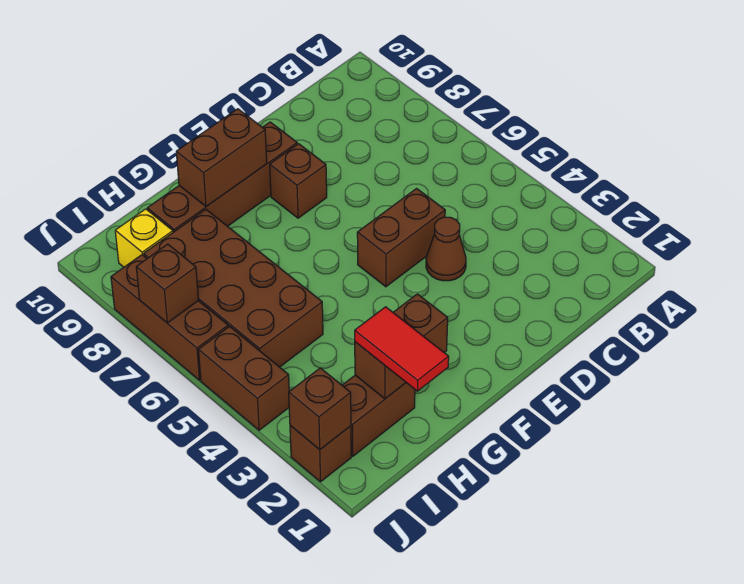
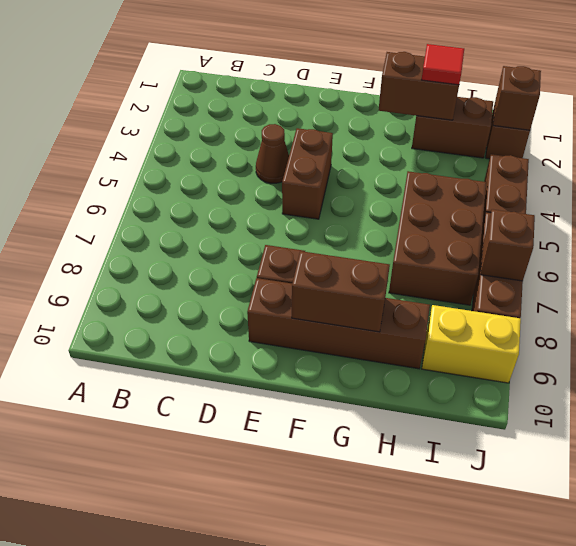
brown brick D5:E5 level 1 -> brown brick E4:E5 level 1
red tile H1:H2 level 3 -> red tile H2 level 3
brown brick H5:I8 level 1 -> brown brick H5:I7 level 1
yellow brick I9 level 1 -> yellow brick I9:J9 level 1

